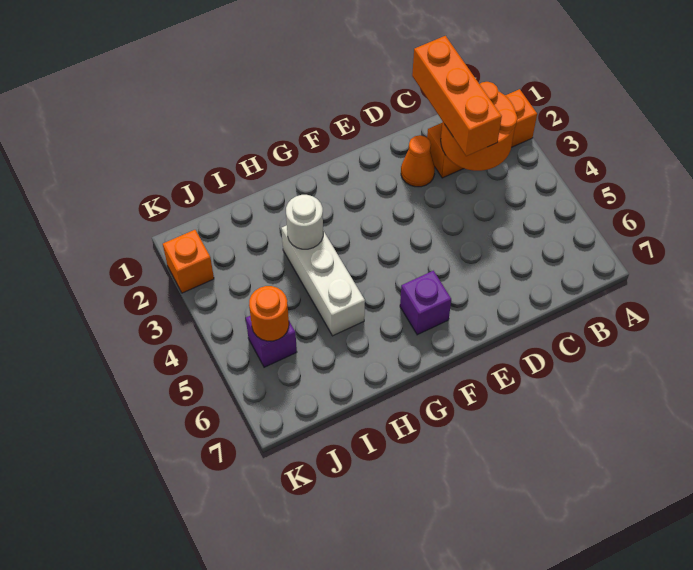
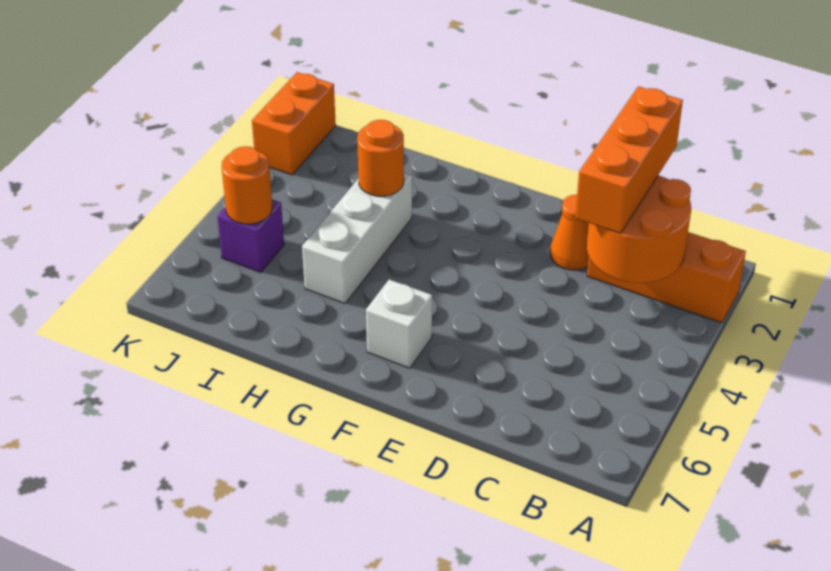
purple brick F6 level 1 -> white brick F6 level 1
white round brick H3 level 2 -> orange round brick H3 level 2
orange brick K2 level 1 -> orange brick K1:K2 level 1

